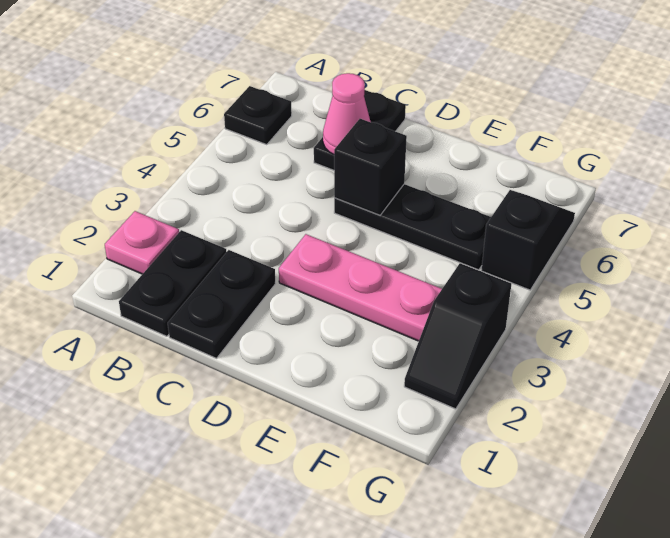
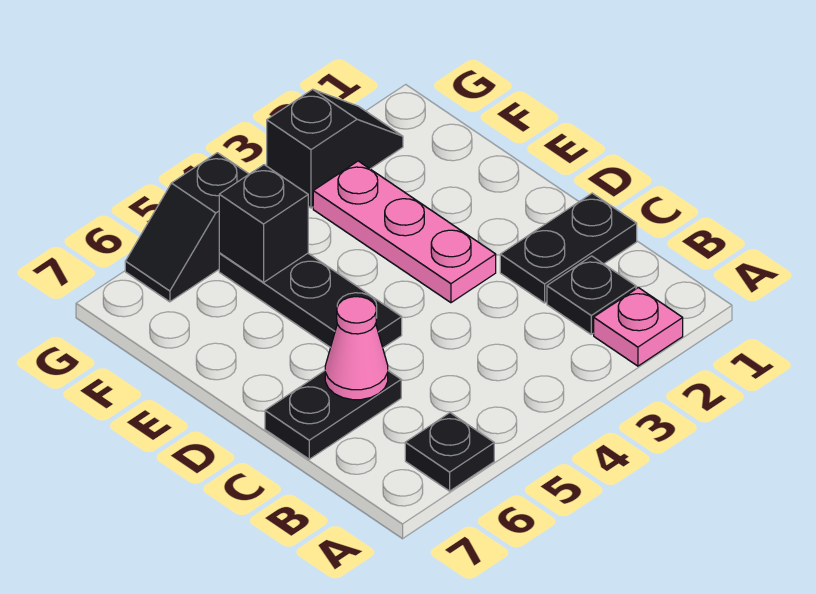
black plate B1:B2 level 1 -> black plate B2 level 1
black brick D5 level 2 -> black brick F5 level 2

